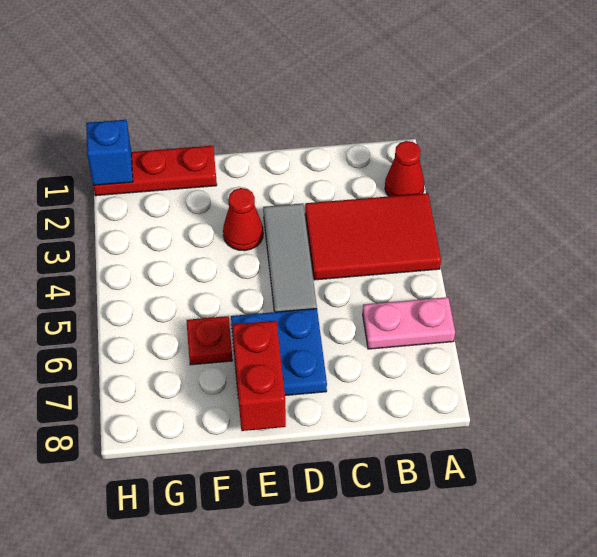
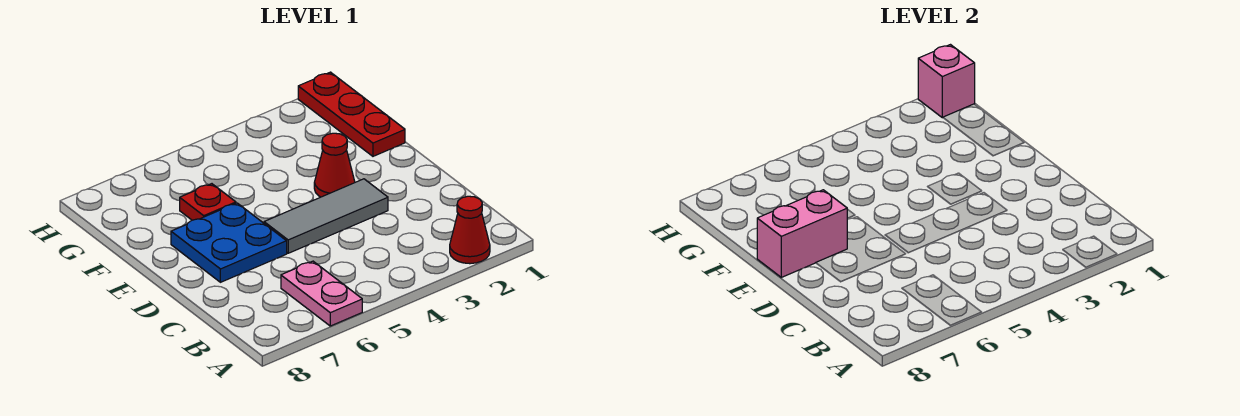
red tile A3:C4 level 1 -> none
red brick E7:E8 level 2 -> pink brick E7:E8 level 2
blue brick H1 level 2 -> pink brick H1 level 2

